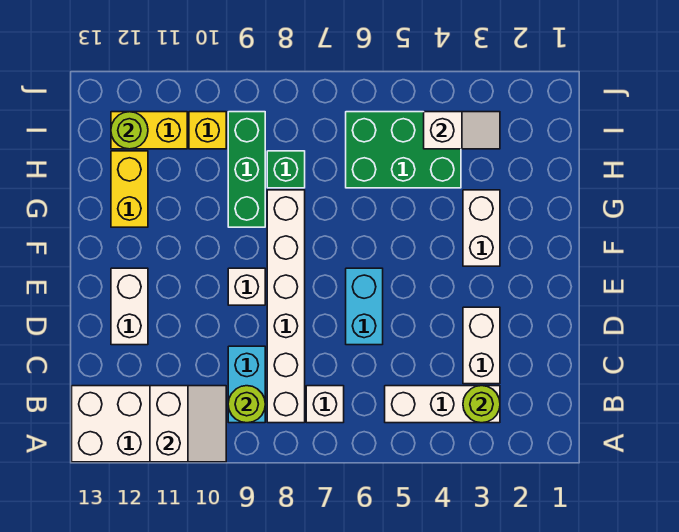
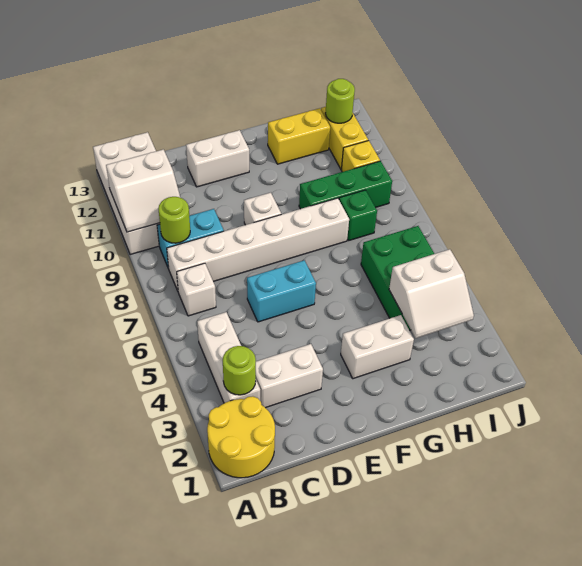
none -> yellow round brick A1:B2 level 1
white slope I3:I4 level 2 top 4 -> white slope H3:I4 level 2 top 4

